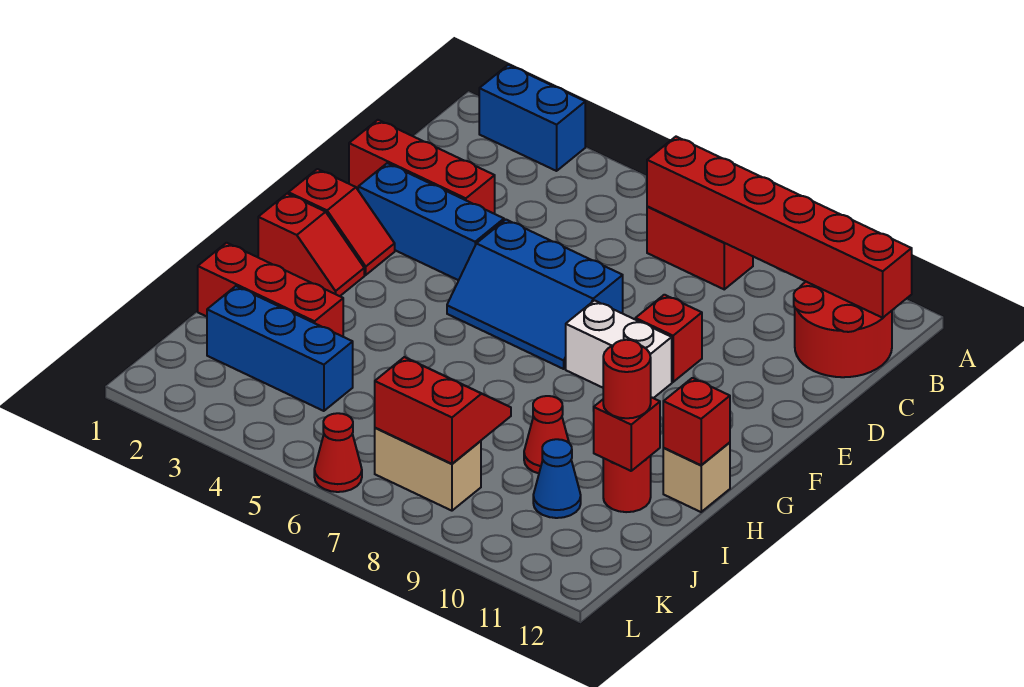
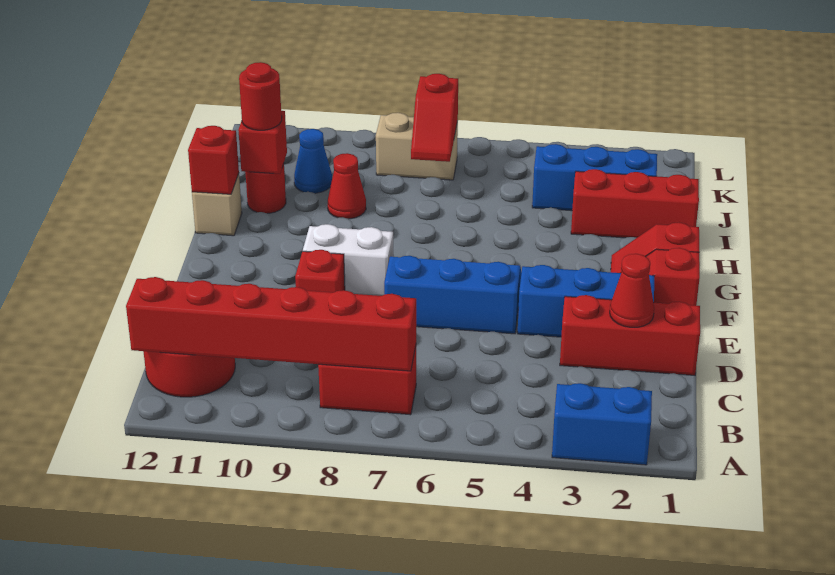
red slope J7:K8 level 2 top K -> red slope J7:K7 level 2 top K
red cone L6 level 1 -> red cone D2 level 2

